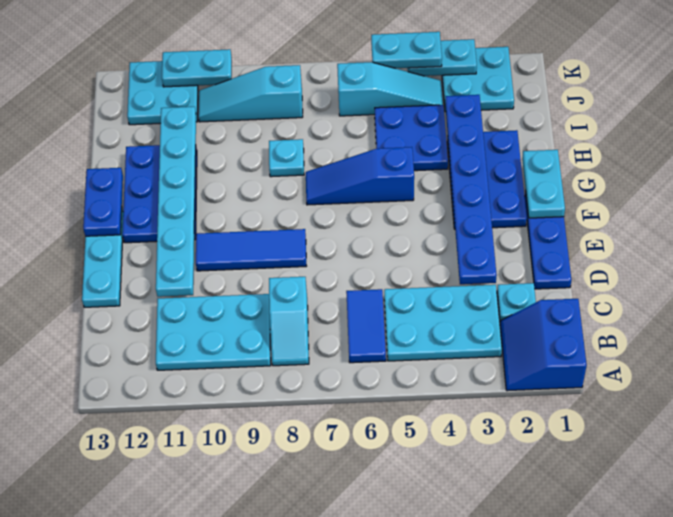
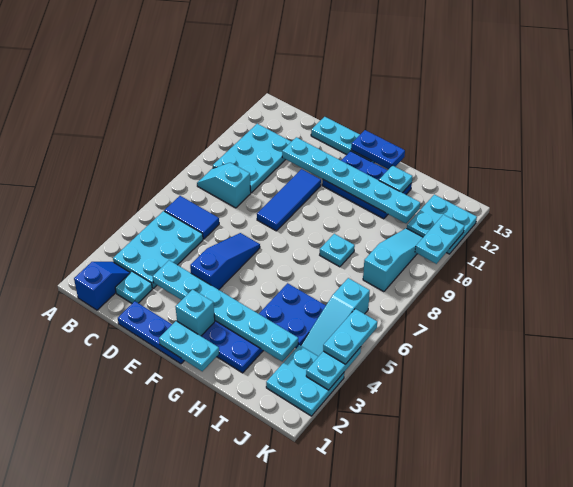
blue slope A1:B2 level 1 top 1 -> blue slope B1:B2 level 1 top 1
blue plate D3:I3 level 2 -> cyan plate D3:I3 level 2
none -> cyan brick F2 level 2
blue slope G5:G7 level 1 top 5 -> blue slope E4:E6 level 1 top 4
none -> cyan plate H12 level 2

